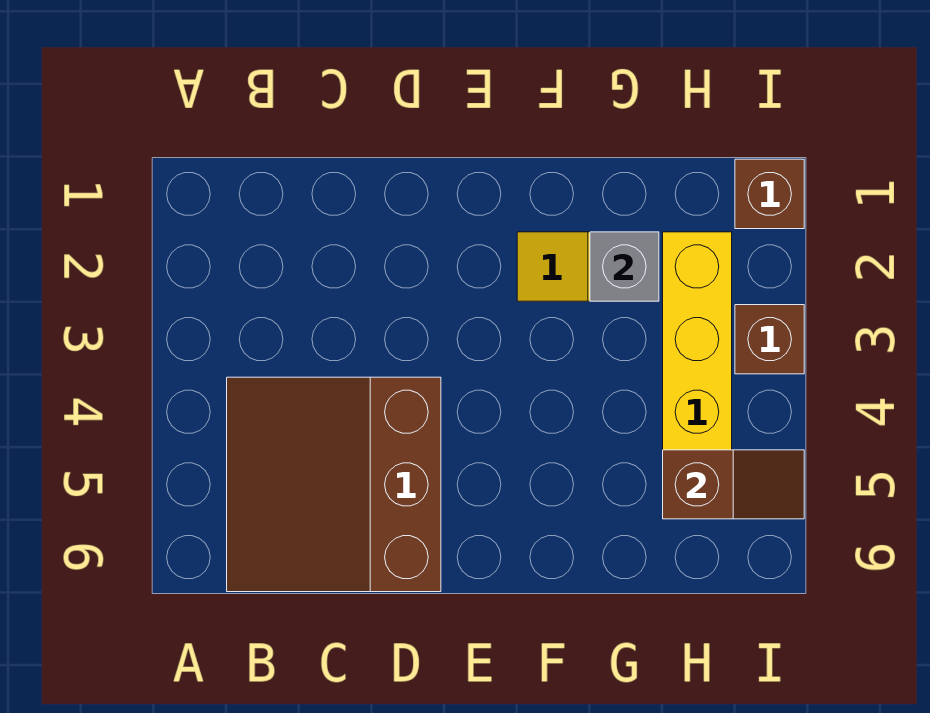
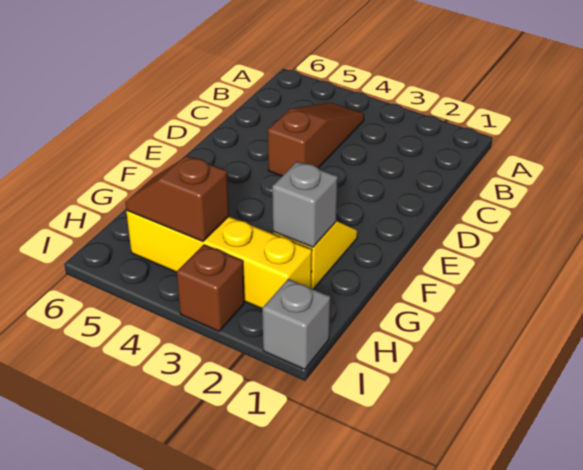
brown slope B4:D6 level 1 top D -> brown slope B4:D4 level 1 top D
brown slope H5:I5 level 2 top H -> brown slope H4:H5 level 2 top 4
brown brick I1 level 1 -> grey brick I1 level 1

